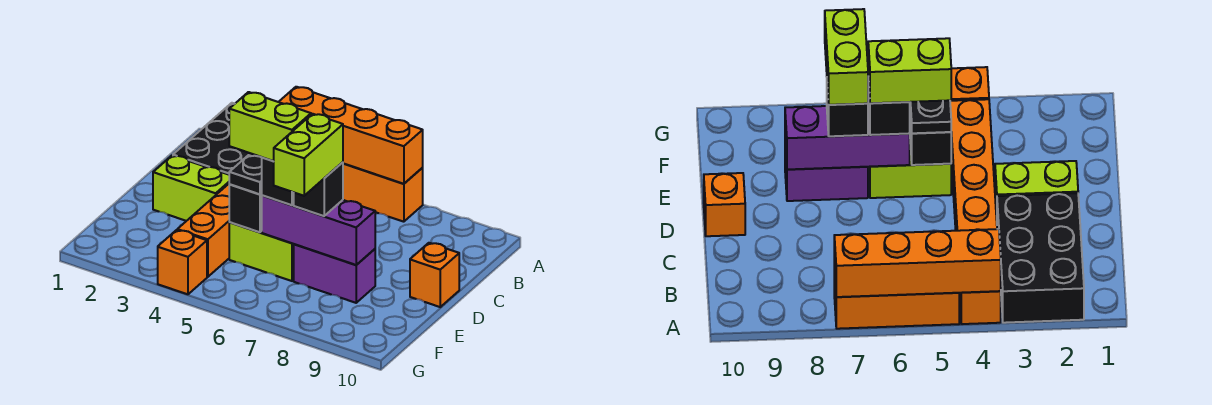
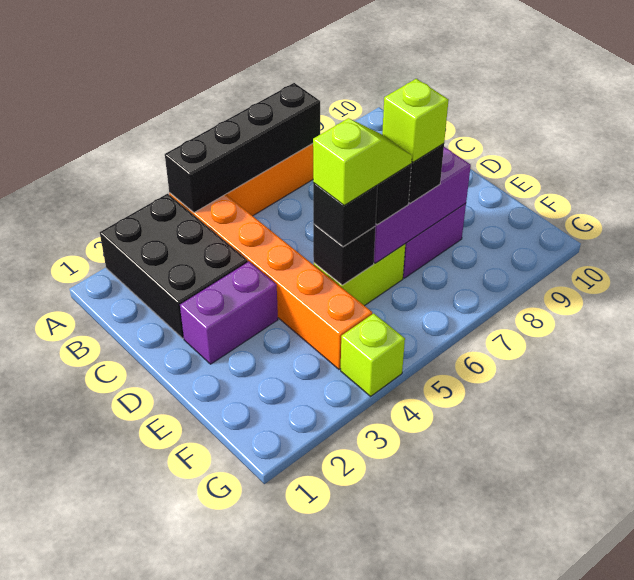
orange brick A4:A7 level 2 -> black brick A4:A7 level 2
lime brick D2:D3 level 1 -> purple brick D2:D3 level 1
orange brick D10 level 1 -> none
black plate E5 level 3 -> black brick E5 level 3
lime brick E5:E6 level 4 -> lime slope E5:E6 level 4 top 5
lime brick E7:F7 level 4 -> lime brick E7 level 4
orange brick G4 level 1 -> lime brick G4 level 1

